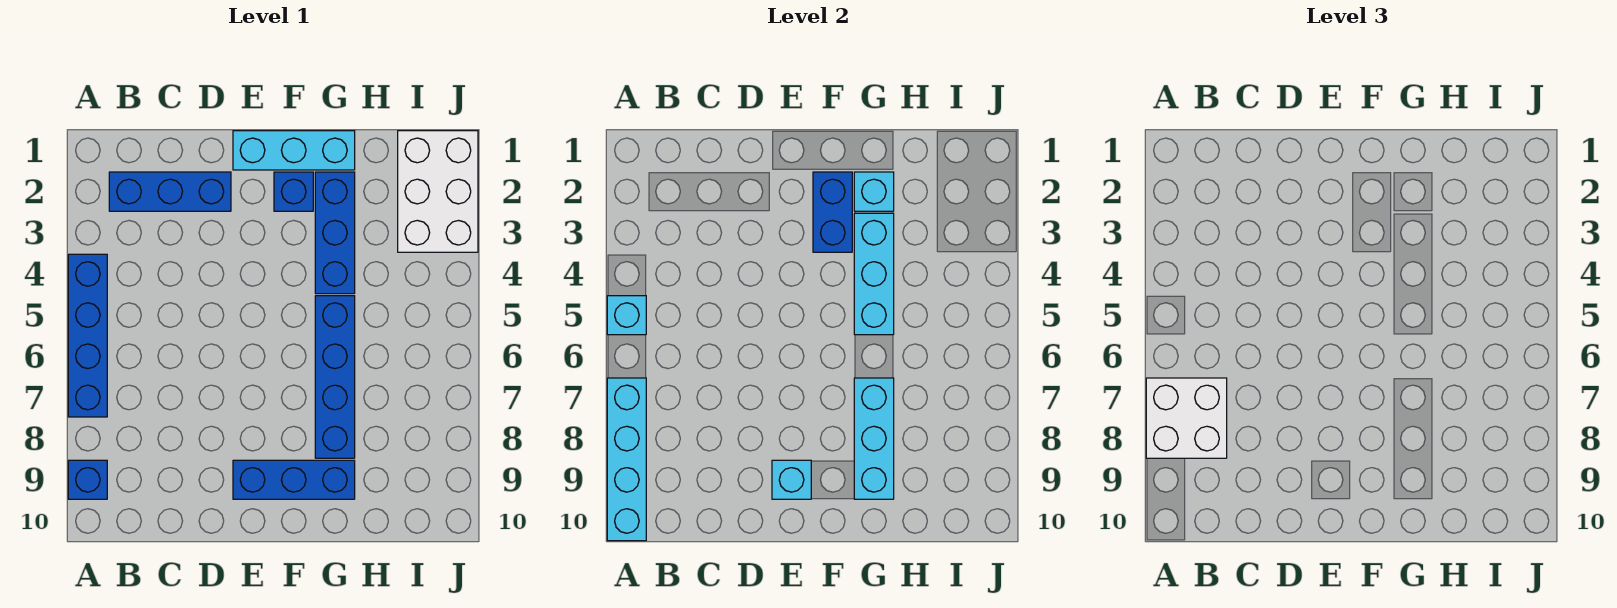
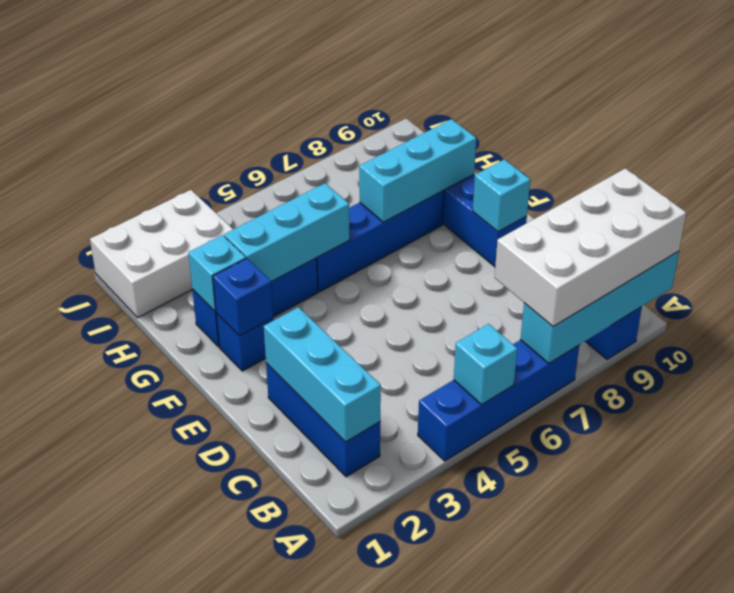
white brick A7:B8 level 3 -> white brick A7:B10 level 3
cyan brick E1:G1 level 1 -> cyan brick B2:D2 level 2
blue brick F2:F3 level 2 -> blue brick F2 level 2

